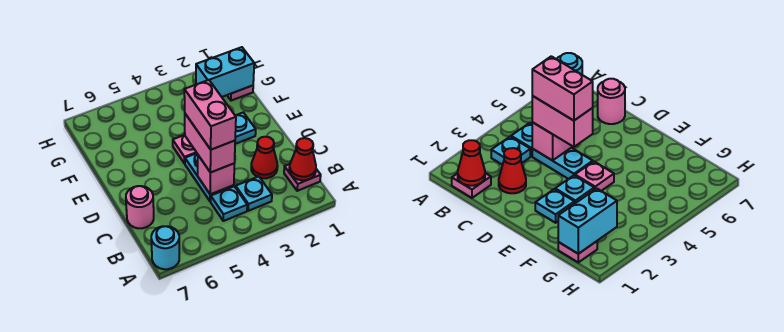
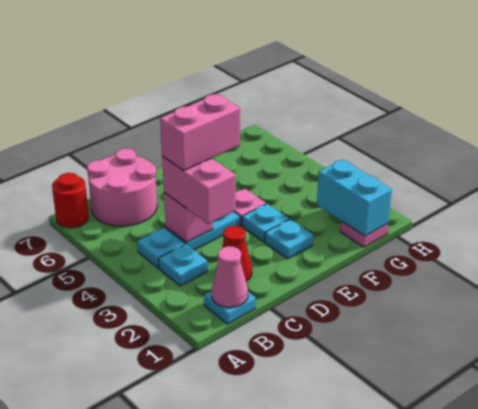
cyan round brick A7 level 1 -> red round brick A7 level 1
pink plate B1 level 1 -> cyan plate B1 level 1
red cone B1 level 2 -> pink cone B1 level 2
pink brick C4:D4 level 3 -> pink brick C3:C4 level 3
pink round brick C7 level 1 -> pink round brick B6:C7 level 1

